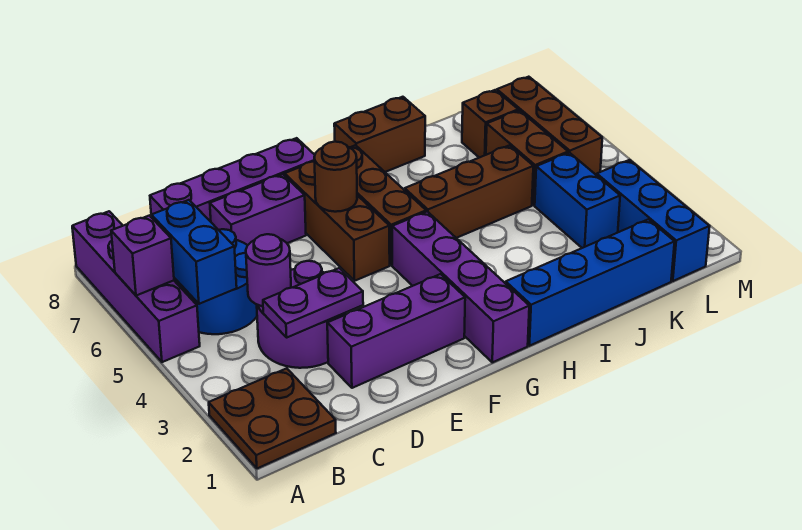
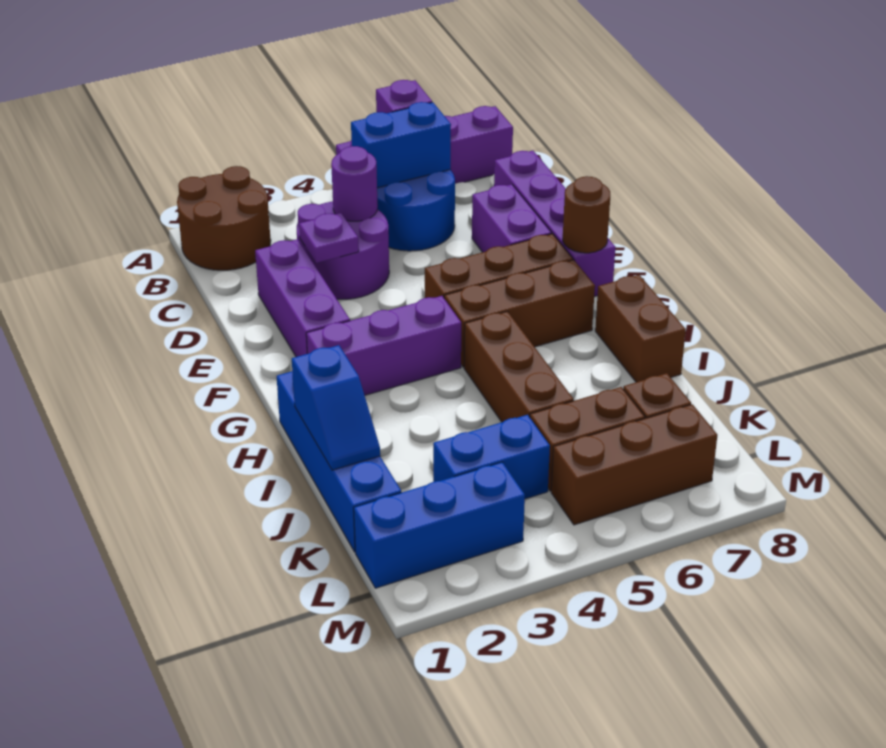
brown plate A1:B2 level 1 -> brown round brick A1:B2 level 1
purple plate C3:D3 level 2 -> purple plate D3 level 2
brown round brick F6 level 2 -> brown round brick F8 level 2
purple brick G1:G4 level 1 -> purple brick G2:G4 level 1
none -> blue slope I1:J1 level 2 top I

